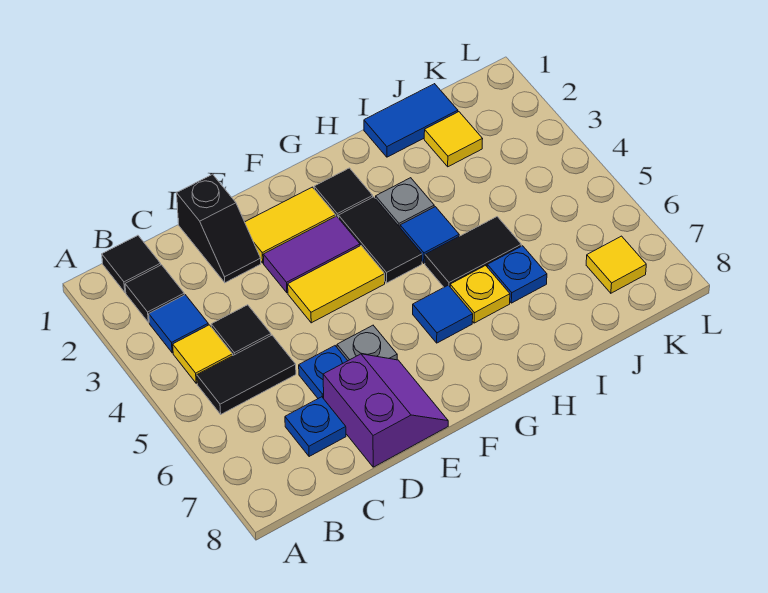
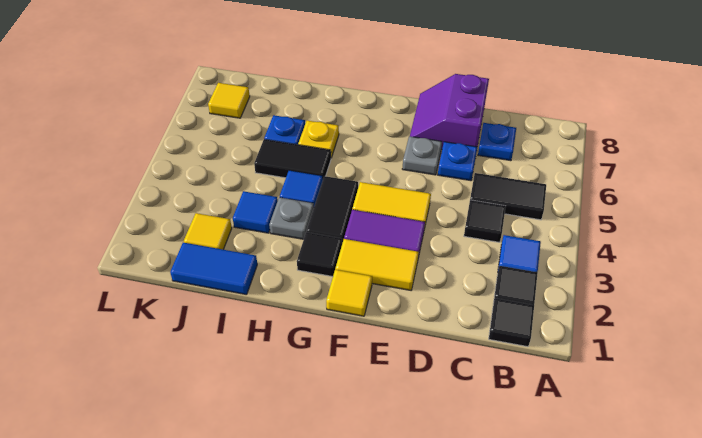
yellow tile B4 level 1 -> yellow tile F1 level 1
black slope D1:D2 level 1 top 1 -> none
blue tile G6 level 1 -> blue tile I3 level 1

